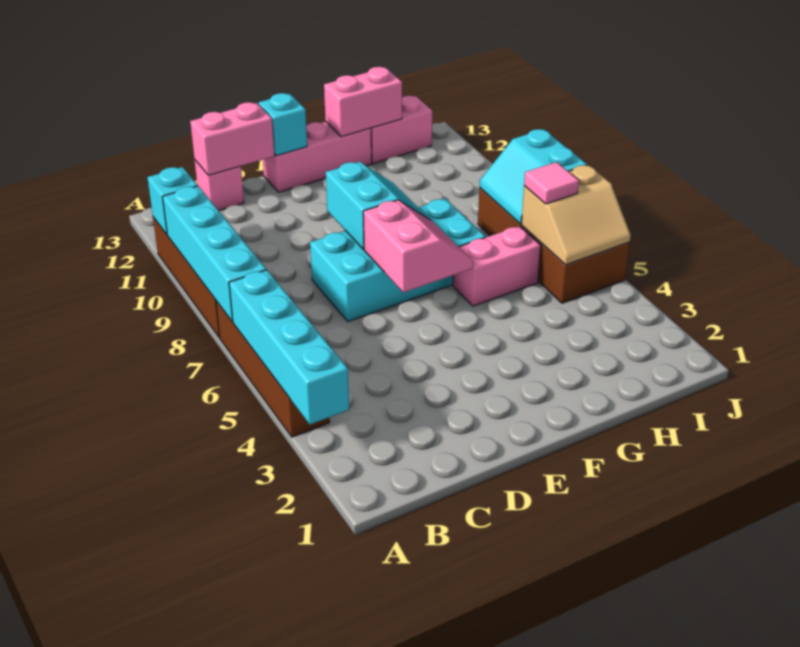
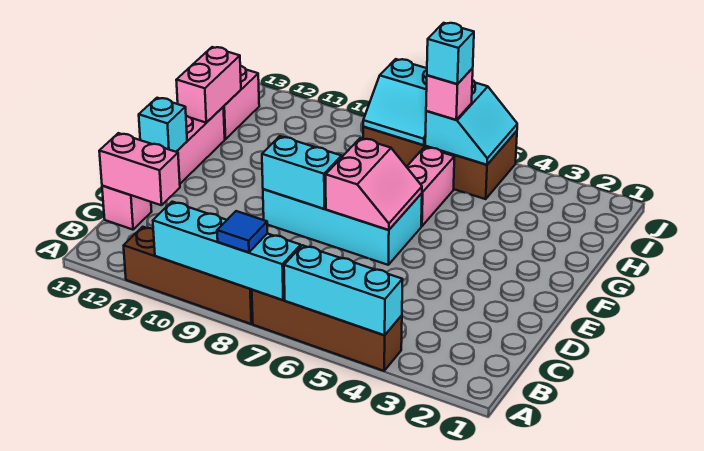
cyan brick A3:A6 level 2 -> cyan brick A4:A6 level 2
none -> blue tile A8 level 3
cyan brick A11 level 2 -> cyan brick I6 level 4
pink brick C13:D13 level 2 -> pink brick C12:C13 level 2
cyan brick D7:G8 level 1 -> cyan brick E6:F9 level 1
pink slope E6:F7 level 2 top E -> pink slope E6:F7 level 2 top 7
tan slope I5:J6 level 2 top 6 -> cyan slope I5:J6 level 2 top 6
pink tile I6 level 3 -> pink brick I6 level 3

